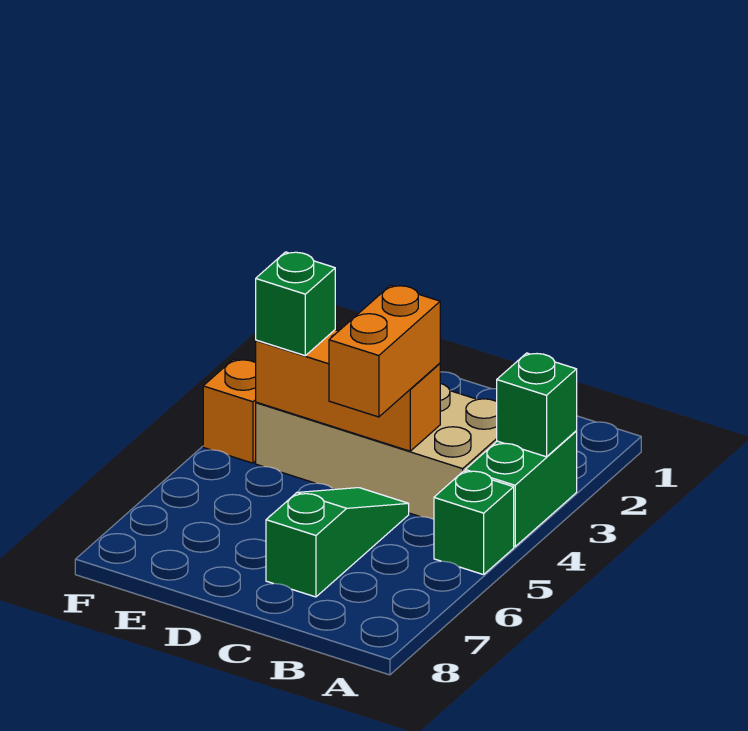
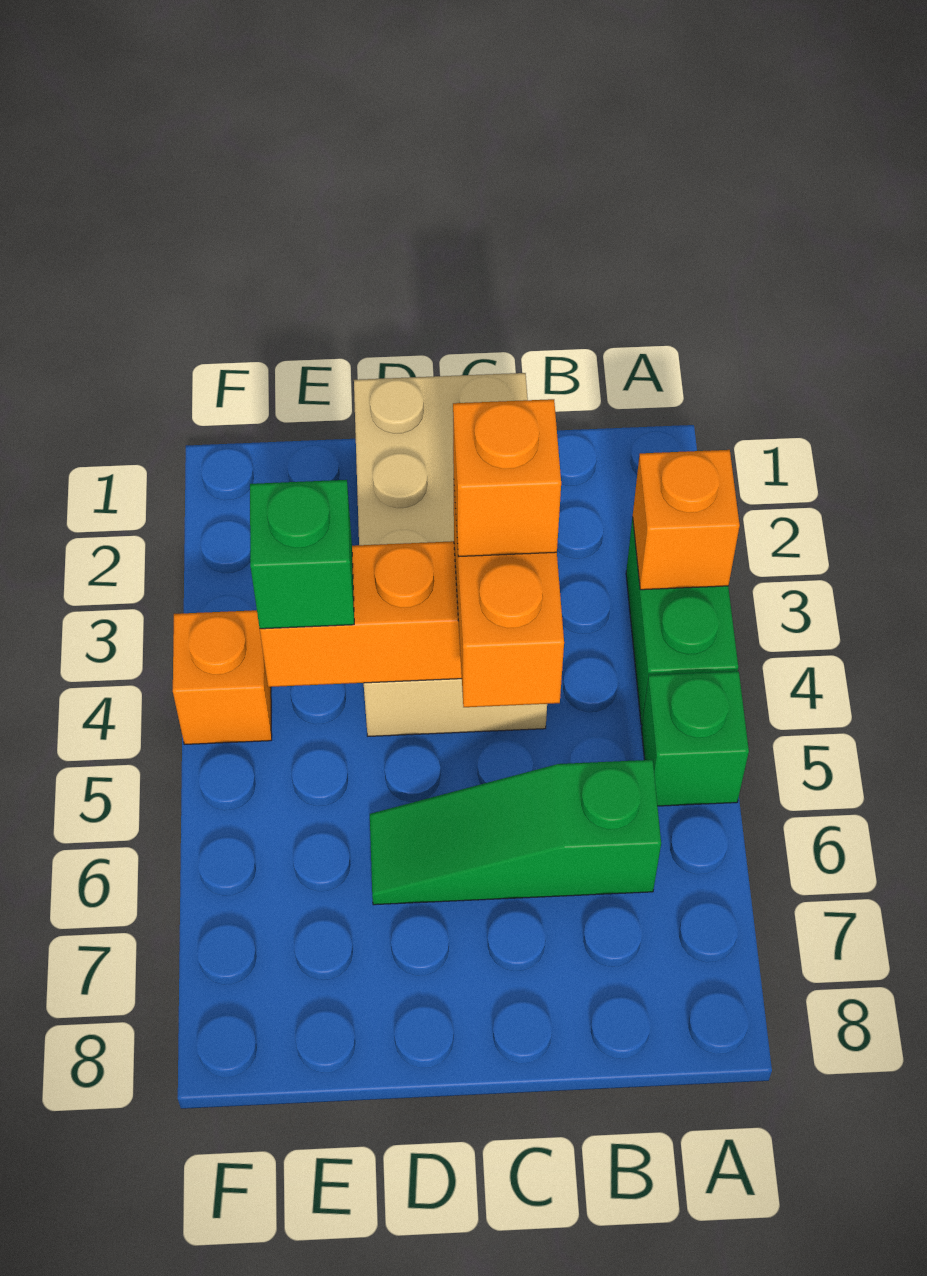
green brick A3 level 2 -> orange brick A3 level 2
tan brick B3:E4 level 1 -> tan brick C1:D4 level 1
none -> orange brick C4 level 4
green slope C5:C7 level 1 top 7 -> green slope B6:D6 level 1 top B

